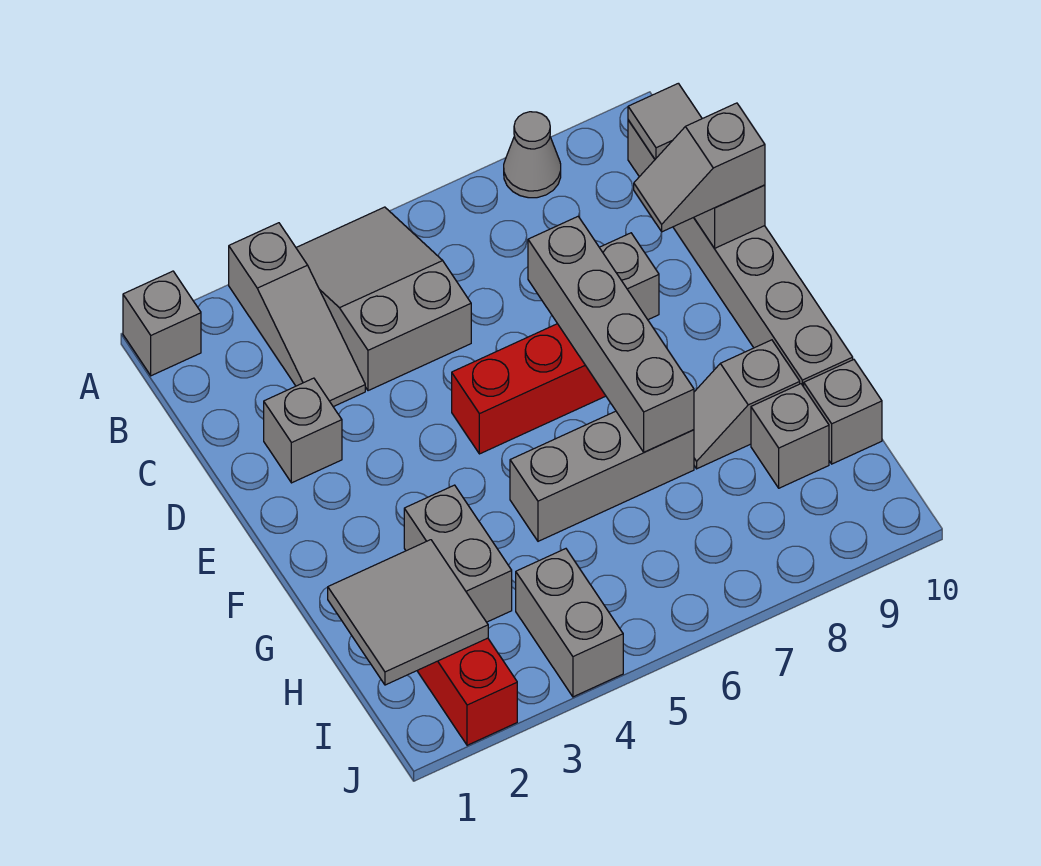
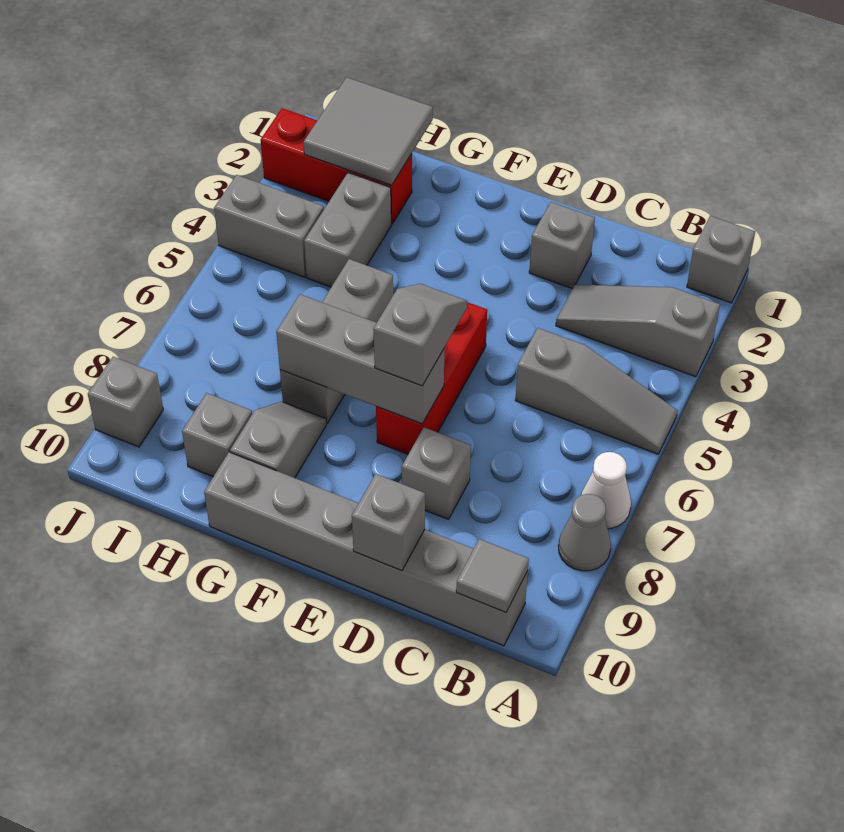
grey slope A4:C5 level 1 top C -> grey slope A5:C5 level 1 top C
none -> white cone A7 level 1
grey brick D7:G7 level 2 -> grey brick E7:G7 level 2
grey slope D9:D10 level 3 top 10 -> grey slope E6:E7 level 3 top 7
grey brick G3:H3 level 1 -> grey brick H3:H4 level 1
grey brick H10 level 1 -> grey brick J9 level 1

